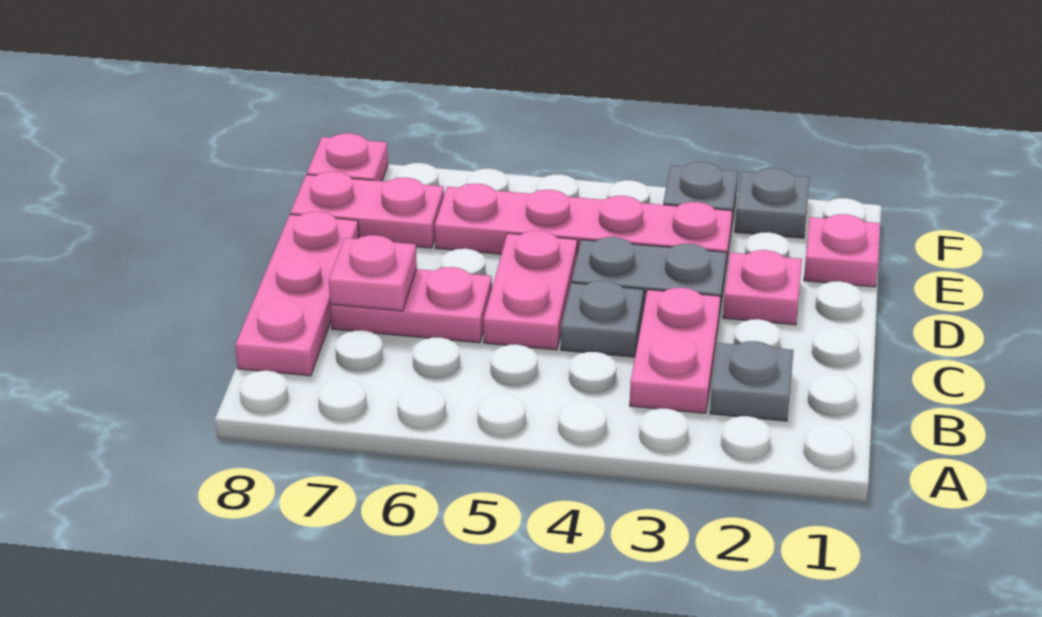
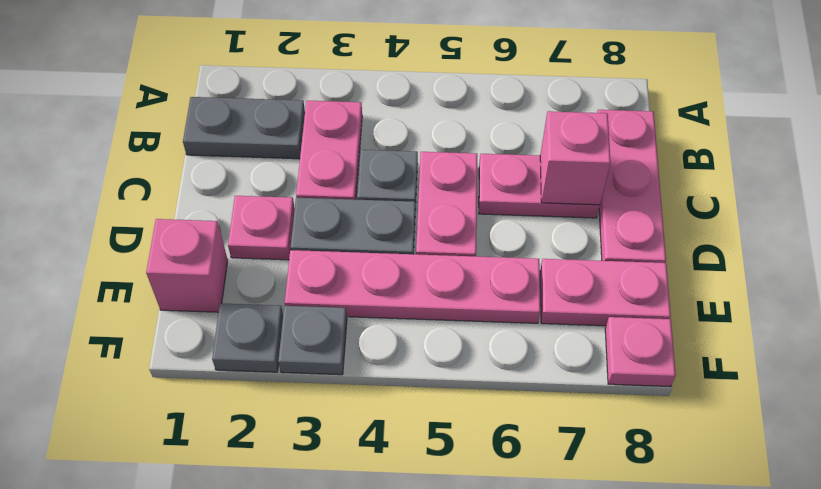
grey plate B2 level 1 -> grey plate B1:B2 level 1
pink plate C7 level 2 -> pink brick C7 level 2
pink plate E1 level 1 -> pink brick E1 level 1

